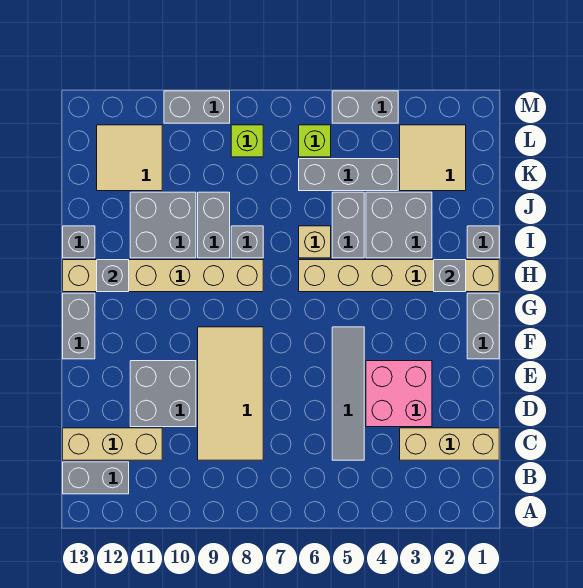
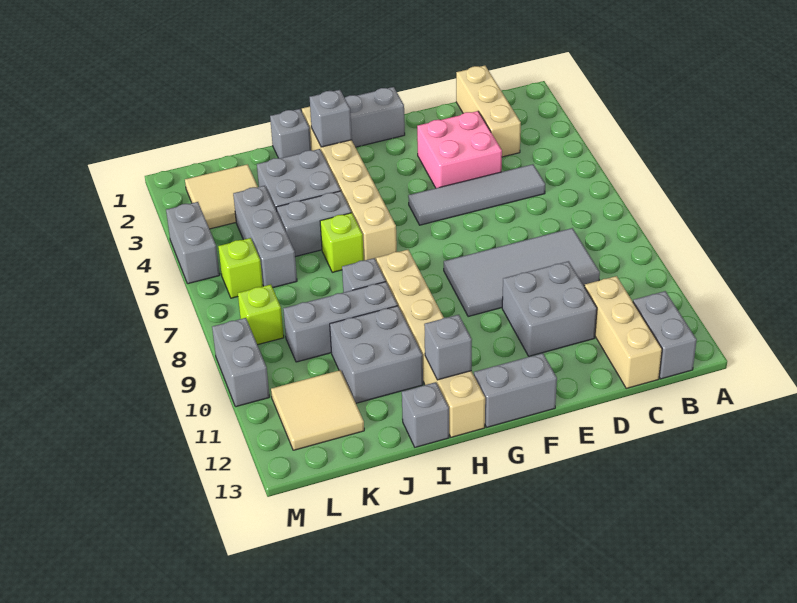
tan tile C8:F9 level 1 -> grey tile C8:F9 level 1
tan brick I6 level 1 -> lime brick I6 level 1
grey brick I9:J9 level 1 -> grey brick I9:K9 level 1

